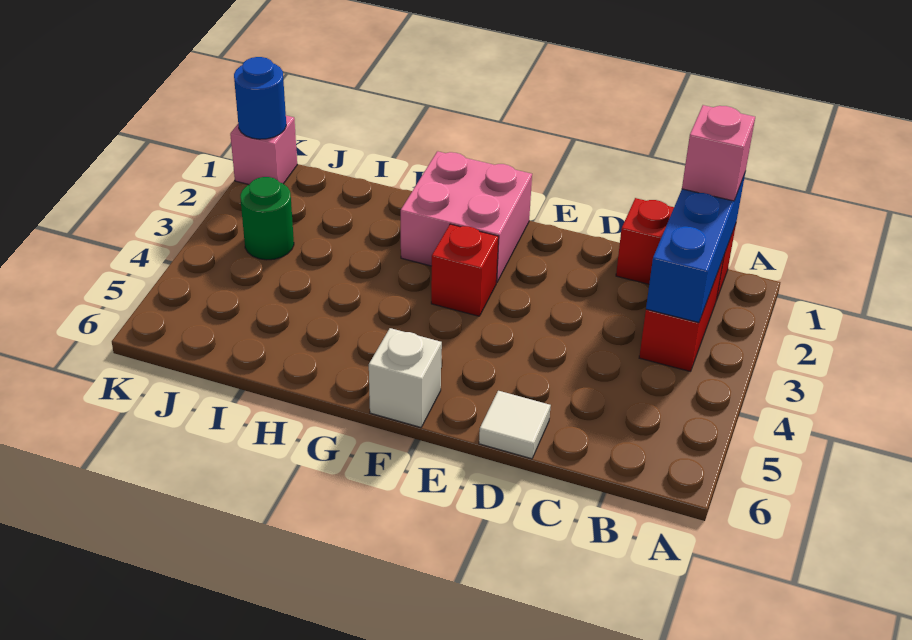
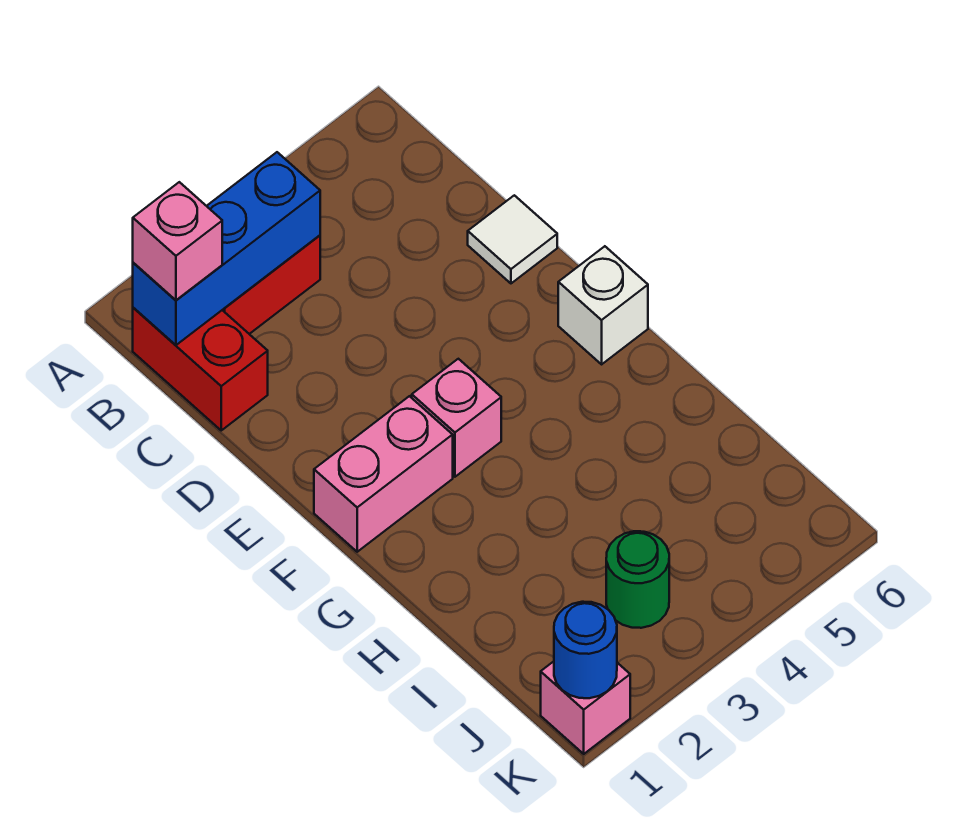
pink brick F1:G2 level 1 -> pink brick F1:F2 level 1
red brick F3 level 1 -> pink brick F3 level 1

